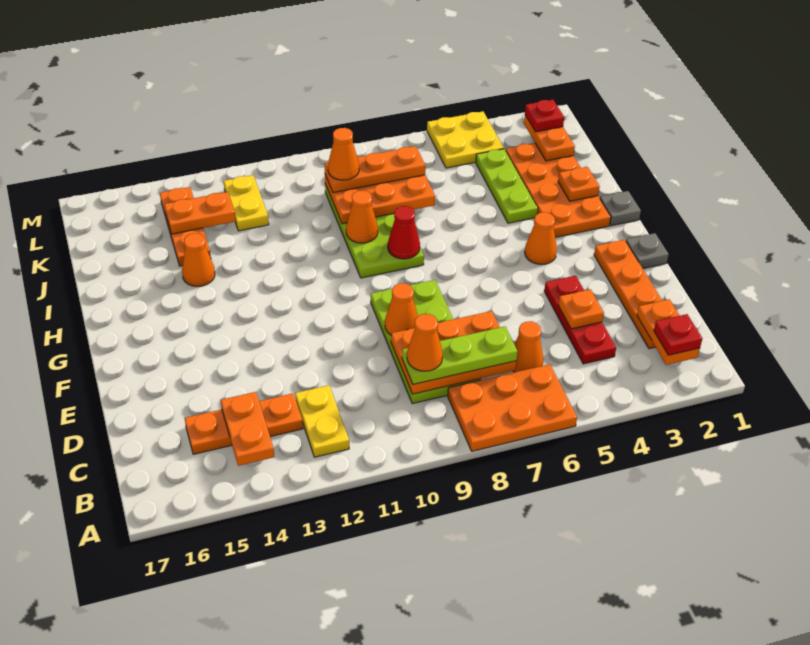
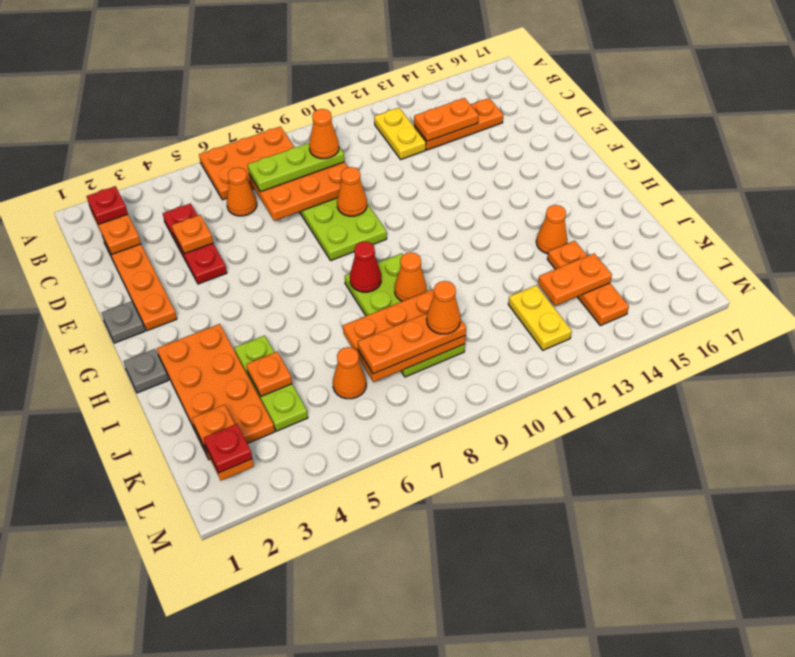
orange plate B14:C14 level 2 -> orange plate C13:C14 level 2
orange cone G4 level 1 -> orange cone K6 level 1
orange plate I2 level 2 -> orange plate J4 level 2
yellow plate L4:M5 level 1 -> none

